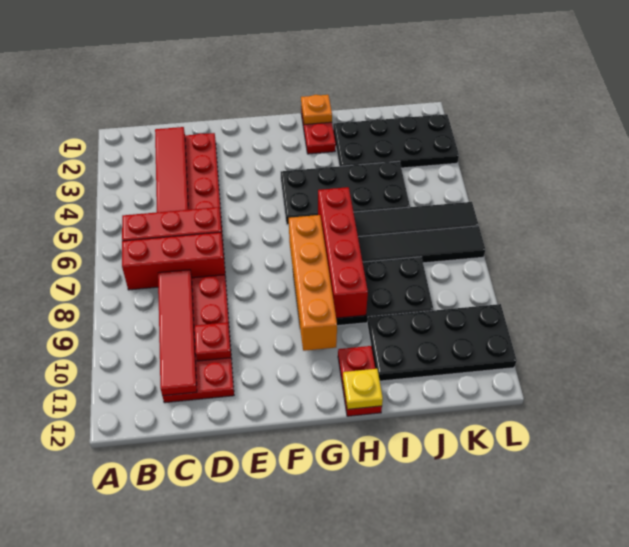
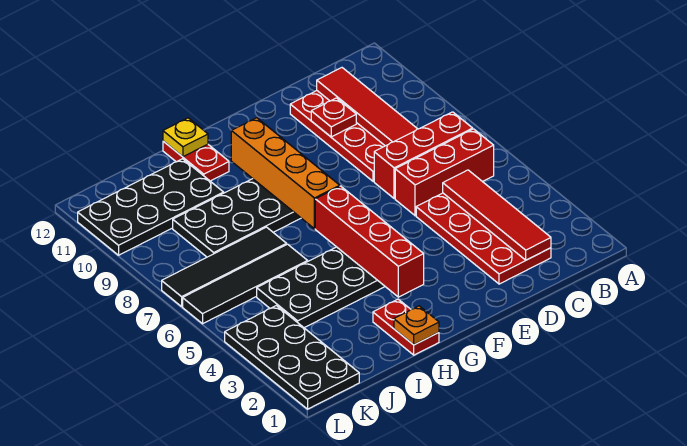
red brick H6:H9 level 2 -> red brick G3:G6 level 2
black plate I2:L3 level 1 -> black plate K1:L4 level 1

